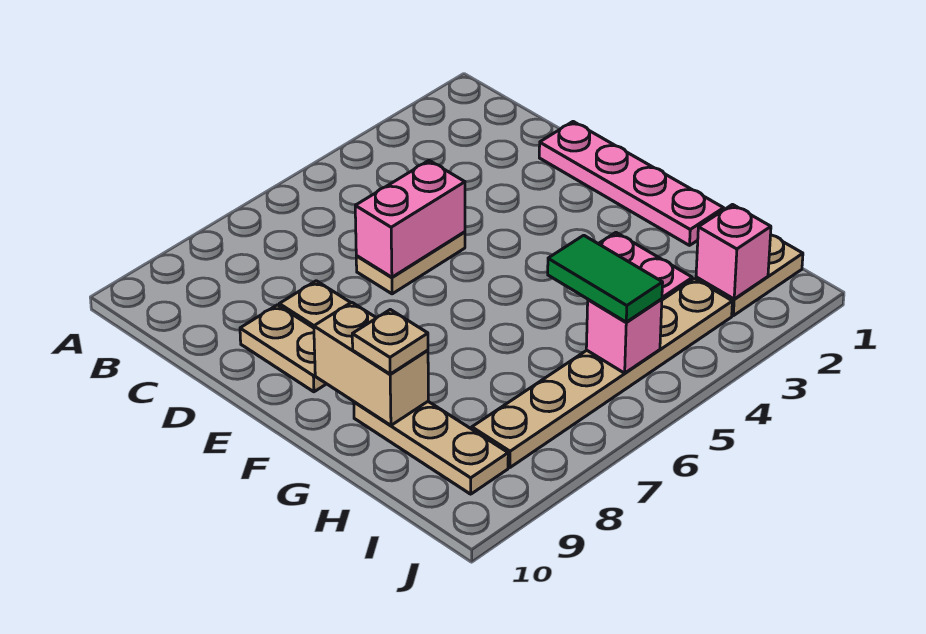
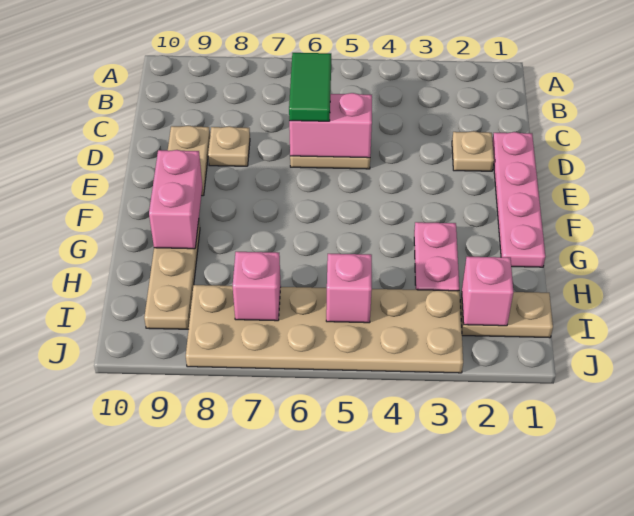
tan brick F9:G9 level 2 -> pink brick F9:G9 level 2
tan plate G9 level 3 -> tan plate D2 level 1
green tile H5:I5 level 3 -> green tile C6:D6 level 3
tan plate I3:I8 level 1 -> tan plate I3:J8 level 1
none -> pink brick I7 level 2

